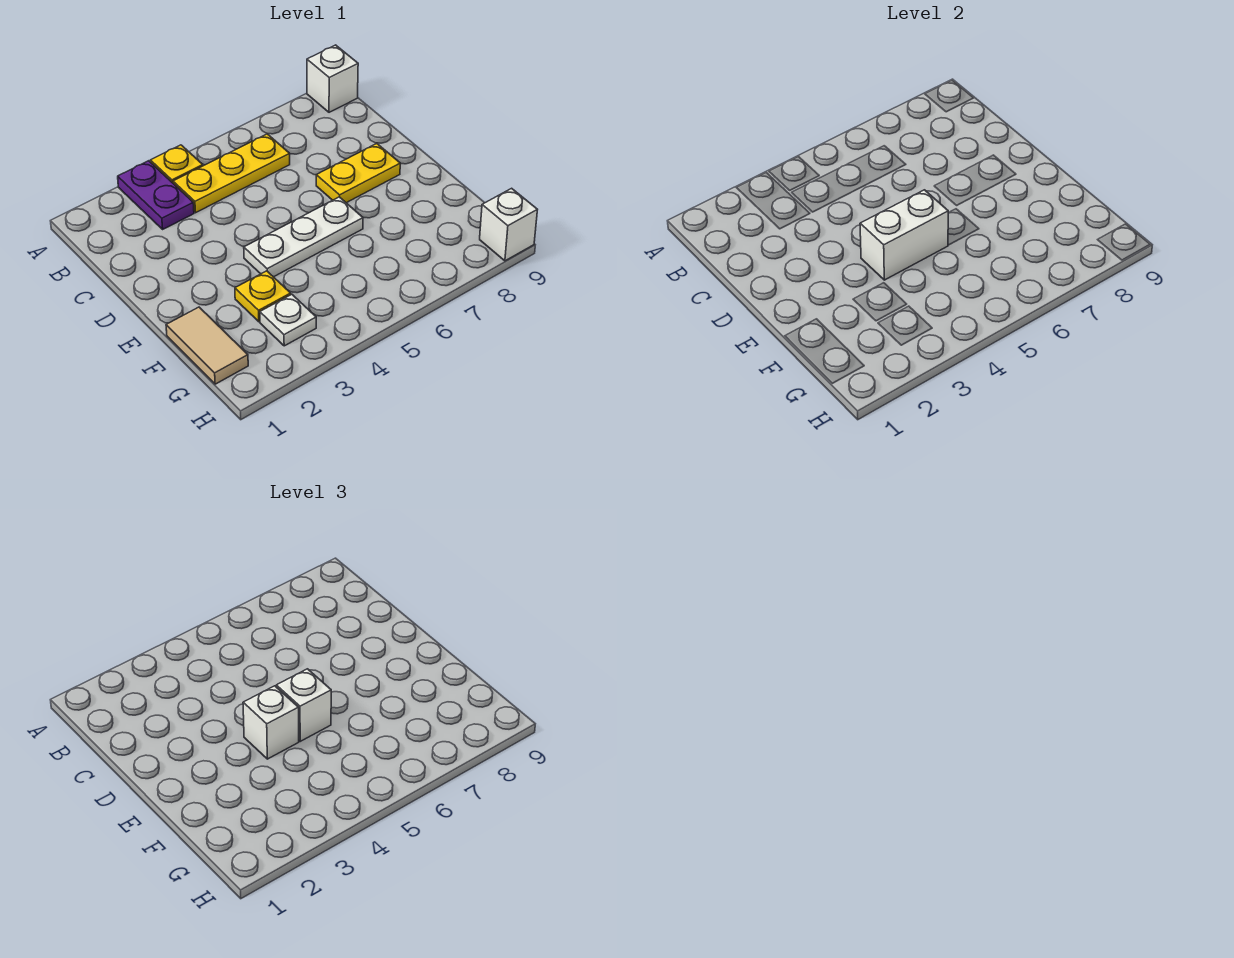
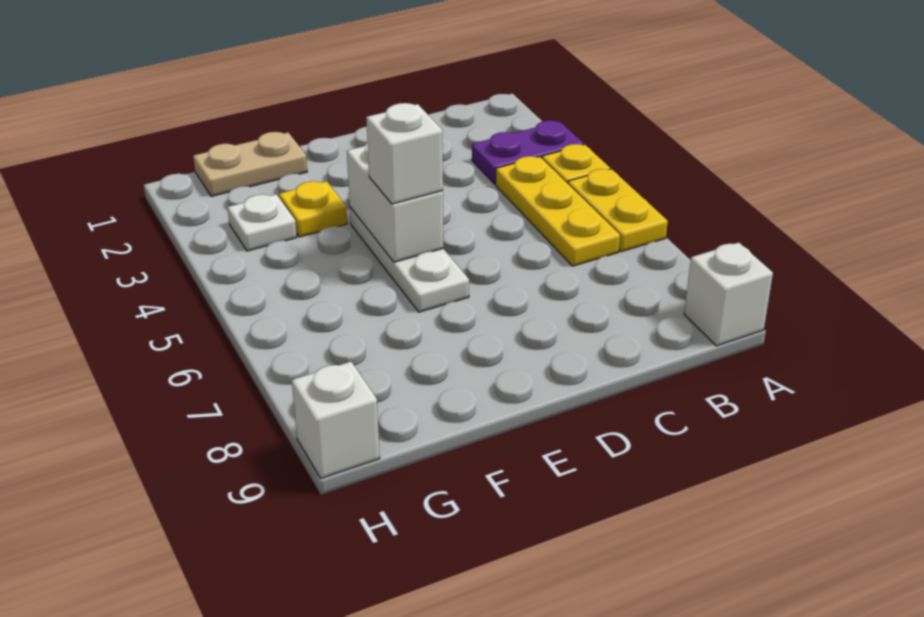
yellow plate D7:D8 level 1 -> yellow plate A5:A6 level 1
white brick E4 level 3 -> none
tan tile F1:G1 level 1 -> tan plate F1:G1 level 1

